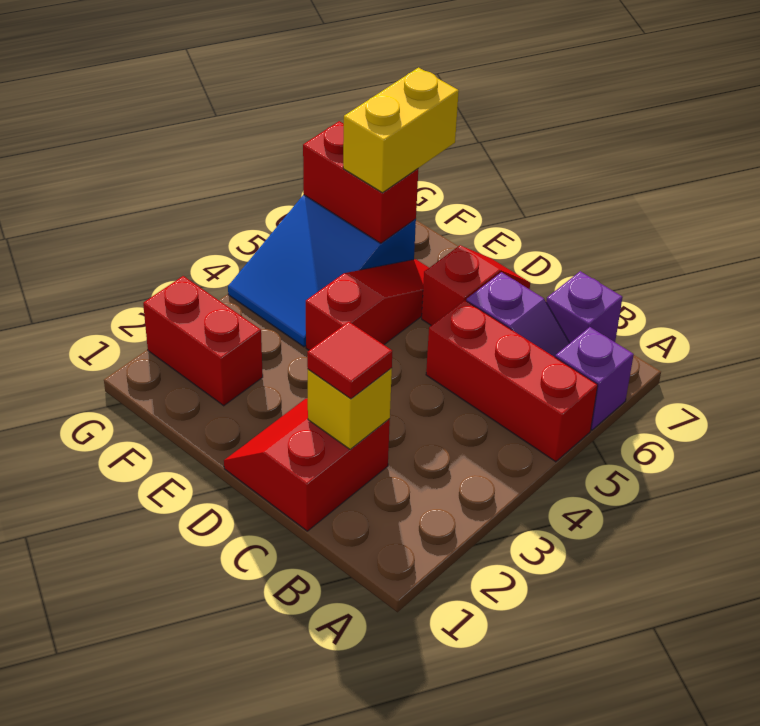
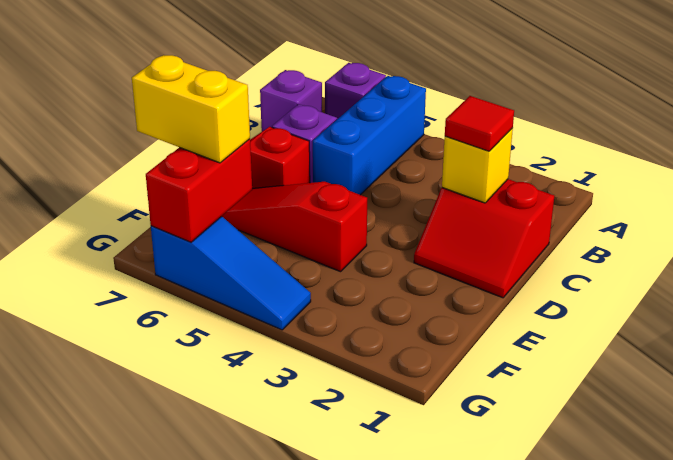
red brick A5:C5 level 1 -> blue brick A5:C5 level 1
red brick F2:G2 level 1 -> none
blue slope F4:G6 level 1 top 6 -> blue slope G4:G6 level 1 top 6

